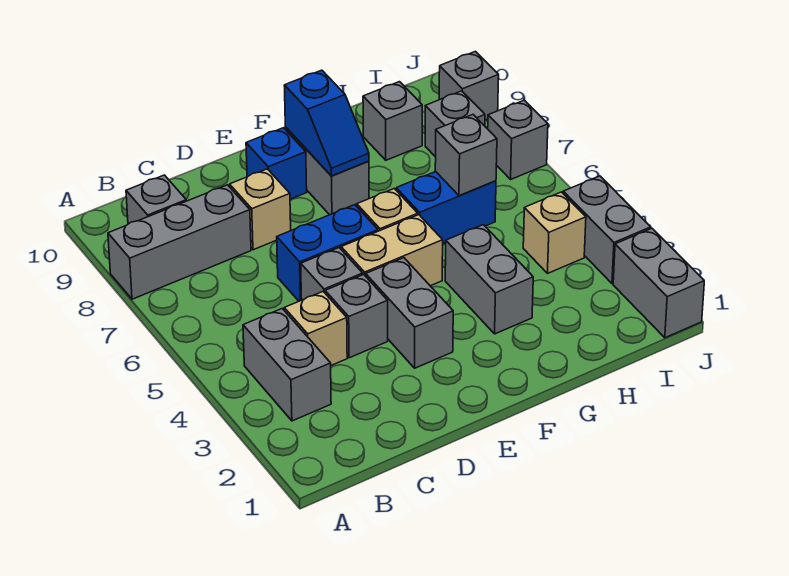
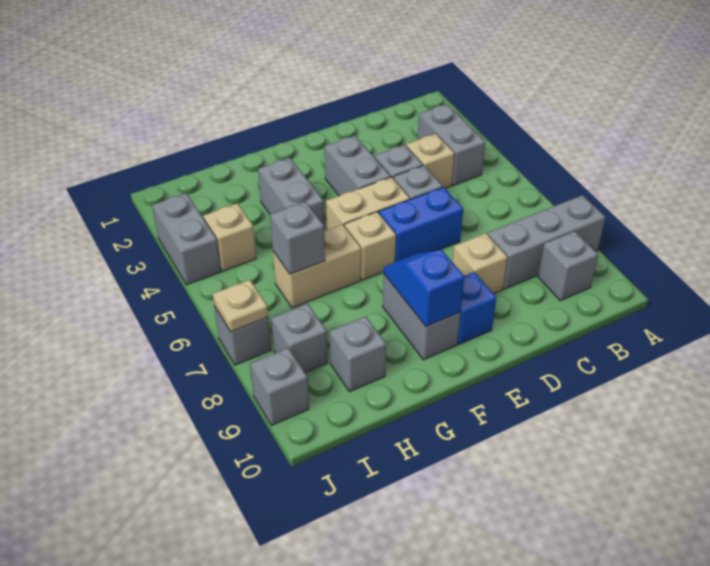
blue brick G6:H6 level 1 -> tan brick G6:H6 level 1
grey brick J1:J2 level 1 -> none
none -> tan plate J7 level 2

